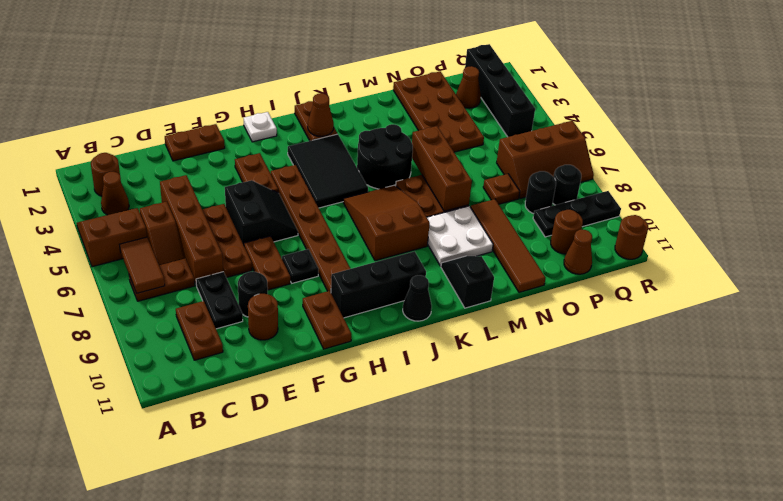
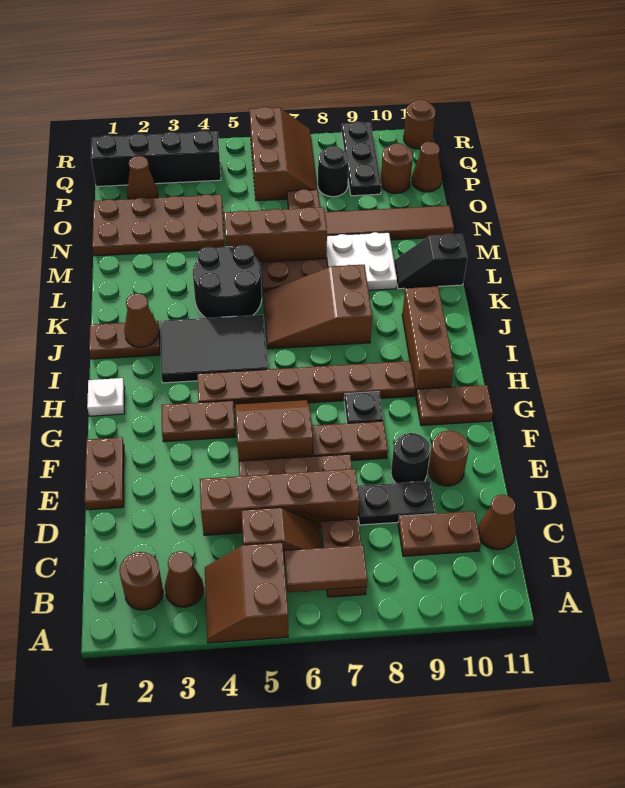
none -> brown cone C11 level 1
black slope F5:G6 level 1 top F -> brown slope F5:G6 level 1 top F
black brick H10:J10 level 1 -> brown brick H10:J10 level 1
black cone J11 level 1 -> none
black round brick Q8 level 1 -> none

